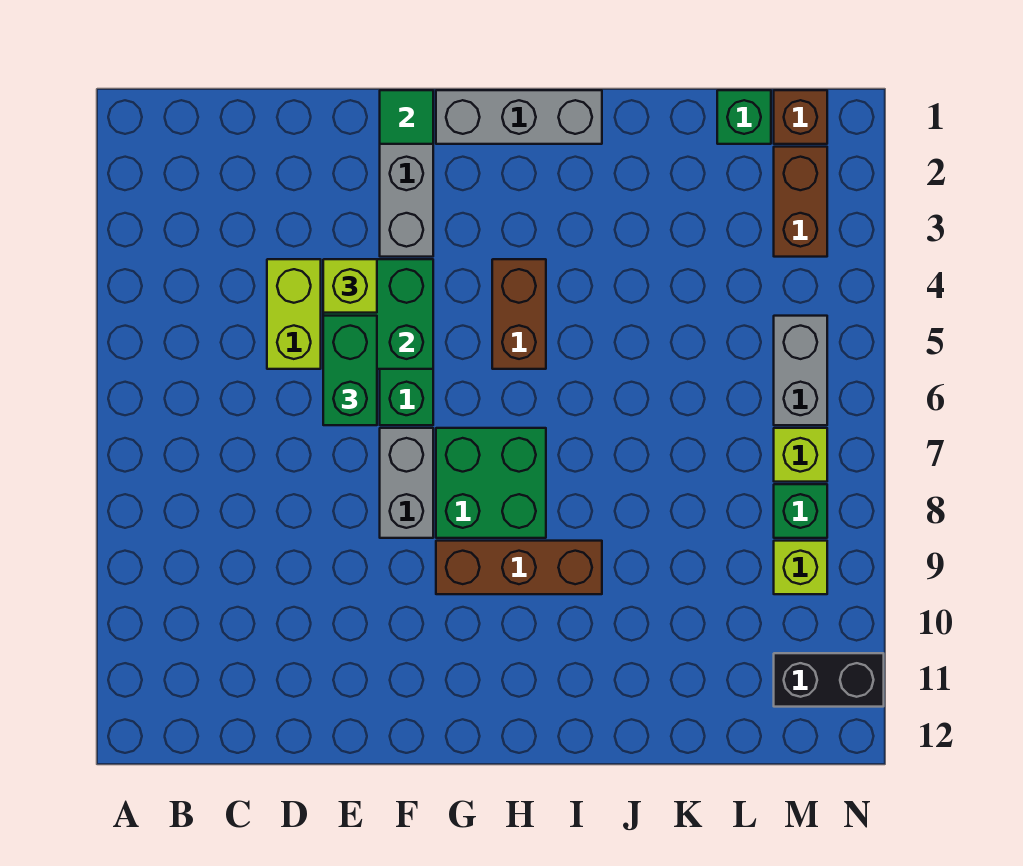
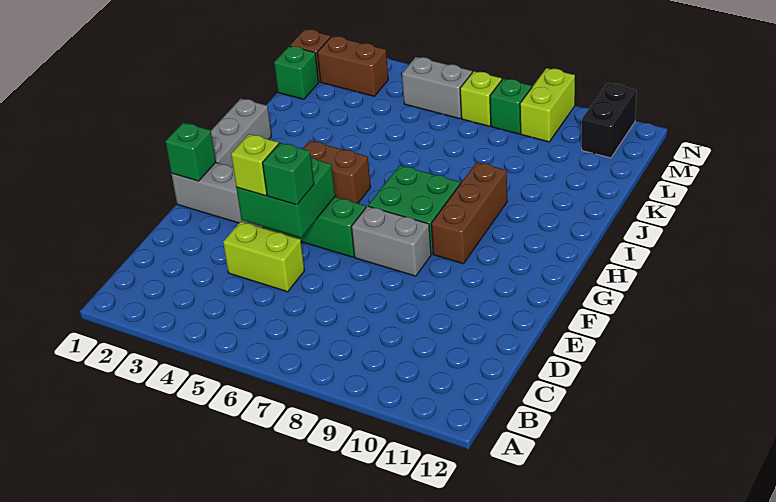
green brick E5:E6 level 3 -> green brick E5 level 3
green tile F1 level 2 -> green brick F1 level 2
lime brick M9 level 1 -> lime brick M9:N9 level 1

